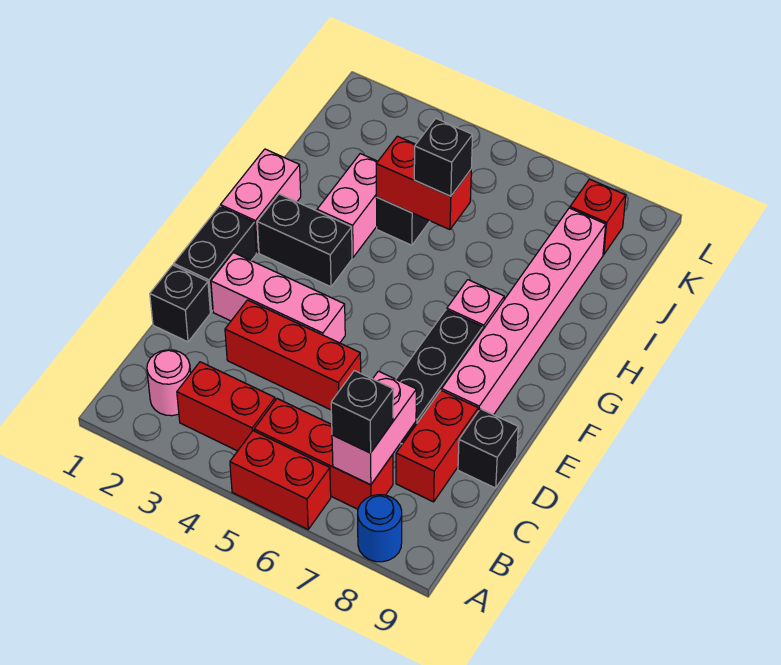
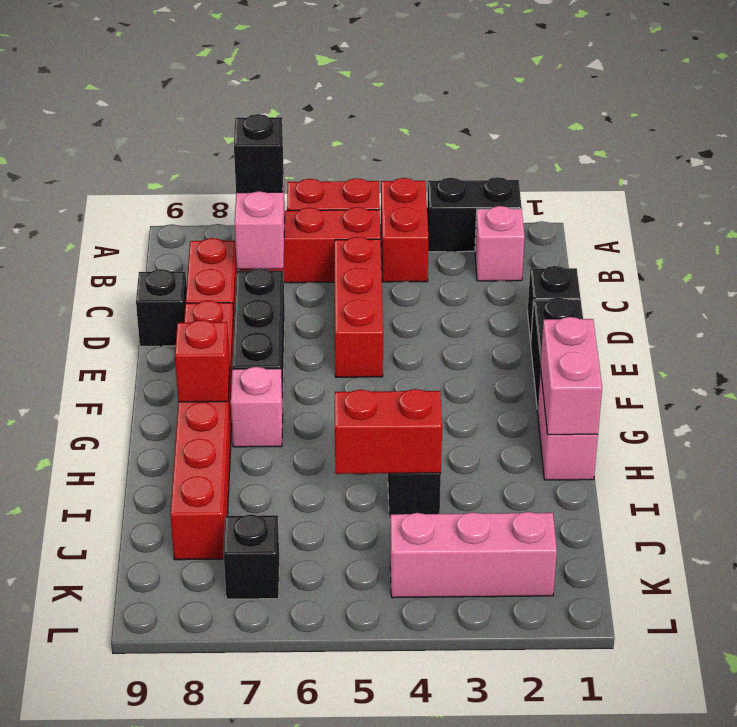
blue round brick A8 level 1 -> none
pink round brick B2 level 1 -> pink brick B2 level 1
red brick B3:B4 level 1 -> red brick A4:B4 level 1
red brick D3:D5 level 1 -> red brick C5:E5 level 1
pink brick E2:E4 level 1 -> pink brick K2:K4 level 1
pink brick E8:J8 level 1 -> red brick E8:J8 level 1
black brick G2:G3 level 1 -> black brick A2:A3 level 1
pink brick H3:I3 level 1 -> pink brick G1:H1 level 2
black brick I5 level 3 -> black brick K7 level 1
red brick K8 level 1 -> red brick G8 level 2

